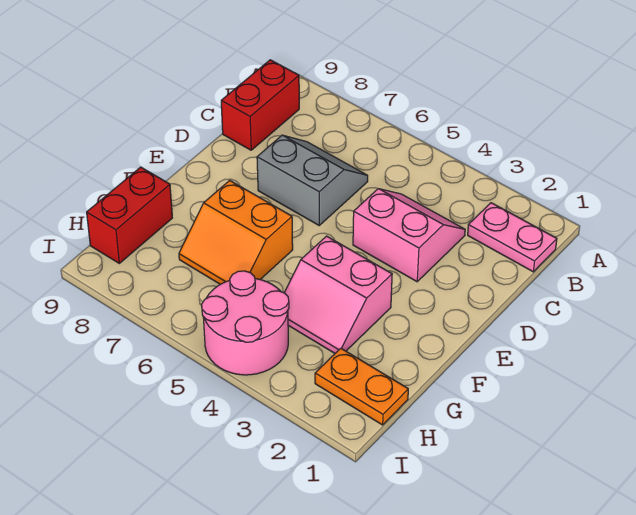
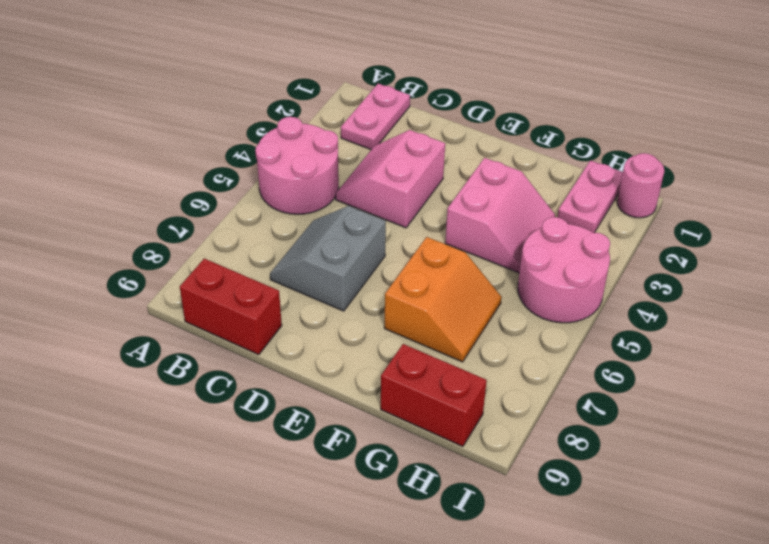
none -> pink round brick A4:B5 level 1
orange plate H1:H2 level 1 -> pink plate H1:H2 level 1
none -> pink round brick I1 level 1

